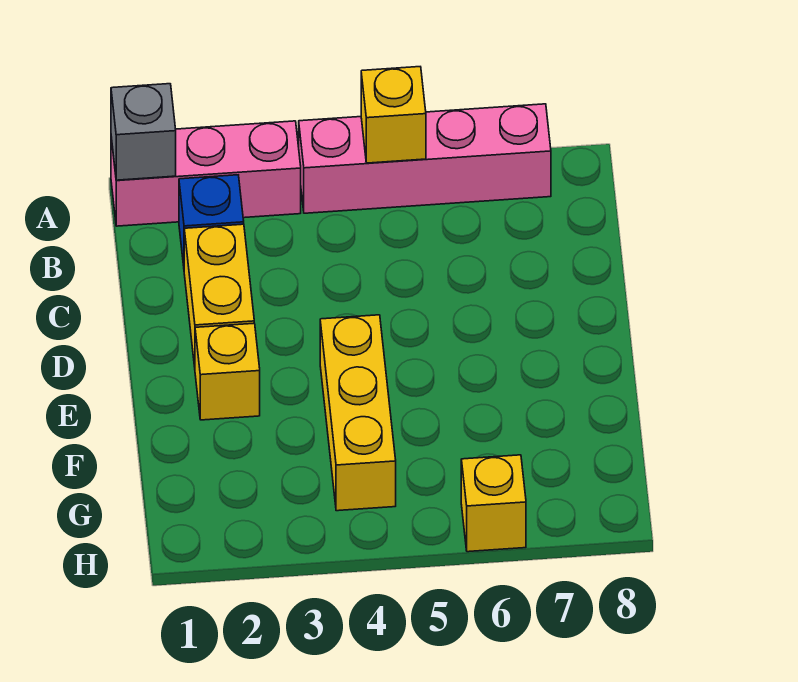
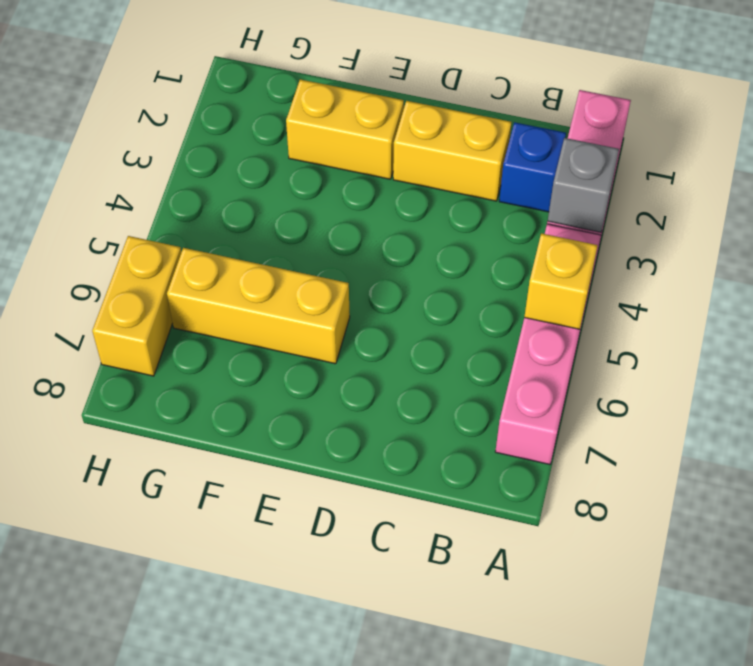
grey brick A1 level 2 -> grey brick A3 level 2
yellow brick E2 level 1 -> yellow brick E2:F2 level 1
yellow brick E4:G4 level 1 -> yellow brick E6:G6 level 1
yellow brick H6 level 1 -> yellow brick H6:H7 level 1

